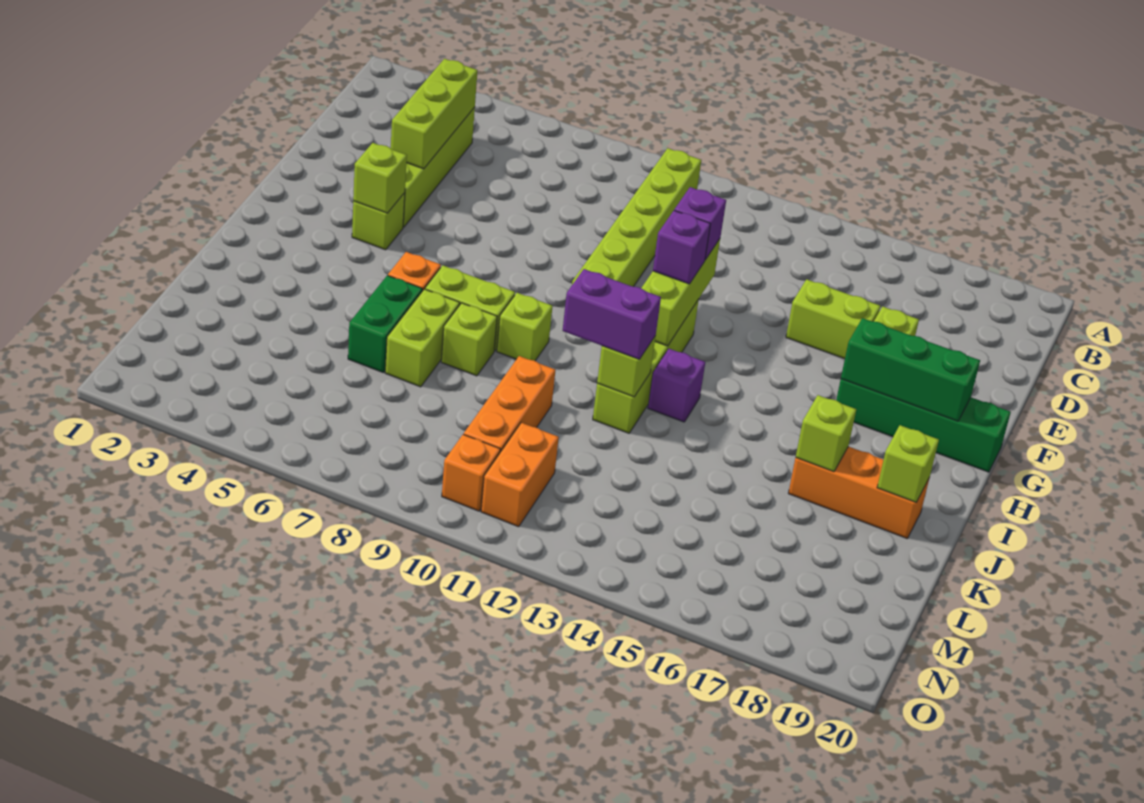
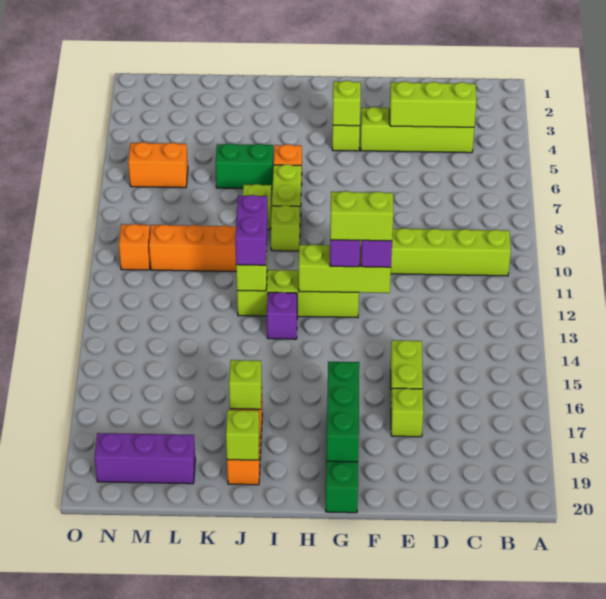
lime brick J7:K7 level 1 -> lime brick F12:G12 level 4
none -> purple brick L19:N19 level 1
orange brick M11:N11 level 1 -> orange brick M6:N6 level 1

